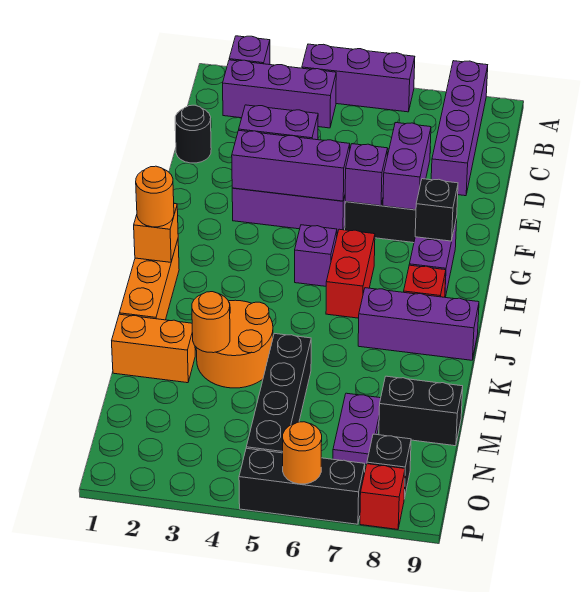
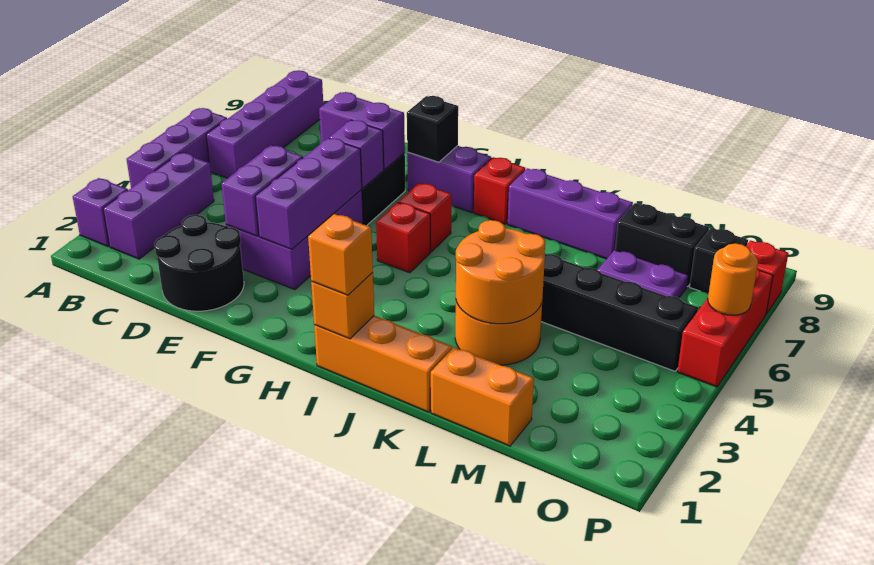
purple brick A8:D8 level 1 -> purple brick B6:B9 level 1
black round brick D1 level 1 -> black round brick D1:E2 level 1
purple brick H5 level 1 -> red brick H5 level 1
red brick H6:I6 level 1 -> red brick H6 level 1
orange round brick I1 level 3 -> orange brick I1 level 3
purple brick J7:J9 level 1 -> purple brick J8:L8 level 1
orange brick L1:L2 level 1 -> orange brick L1:M1 level 1
orange round brick L3 level 2 -> orange round brick K3:L4 level 2
black brick M8:M9 level 1 -> black brick M8:N8 level 1
black brick P5:P7 level 1 -> red brick P5:P7 level 1

